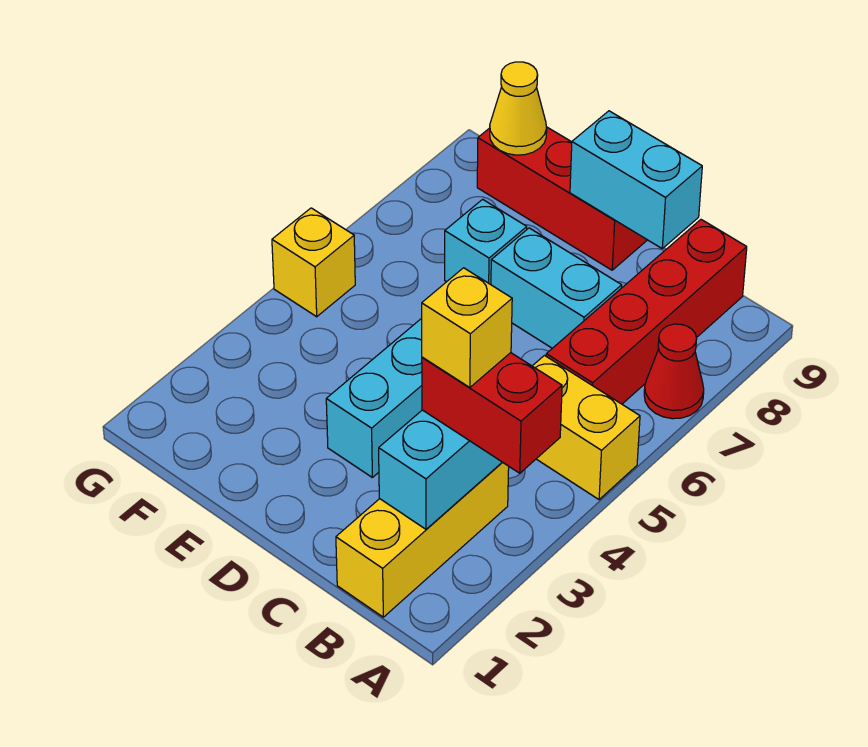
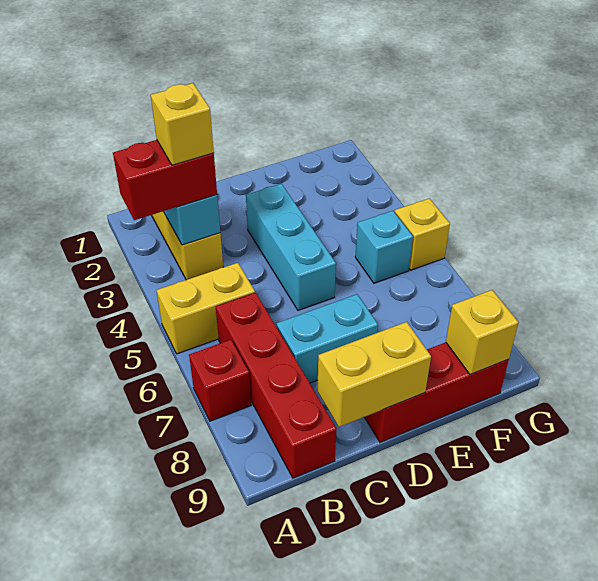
red cone A7 level 1 -> red brick A7 level 1
cyan brick C9:D9 level 2 -> yellow brick C9:D9 level 2
cyan brick E7 level 1 -> cyan brick F5 level 1
yellow cone F9 level 2 -> yellow brick F9 level 2

